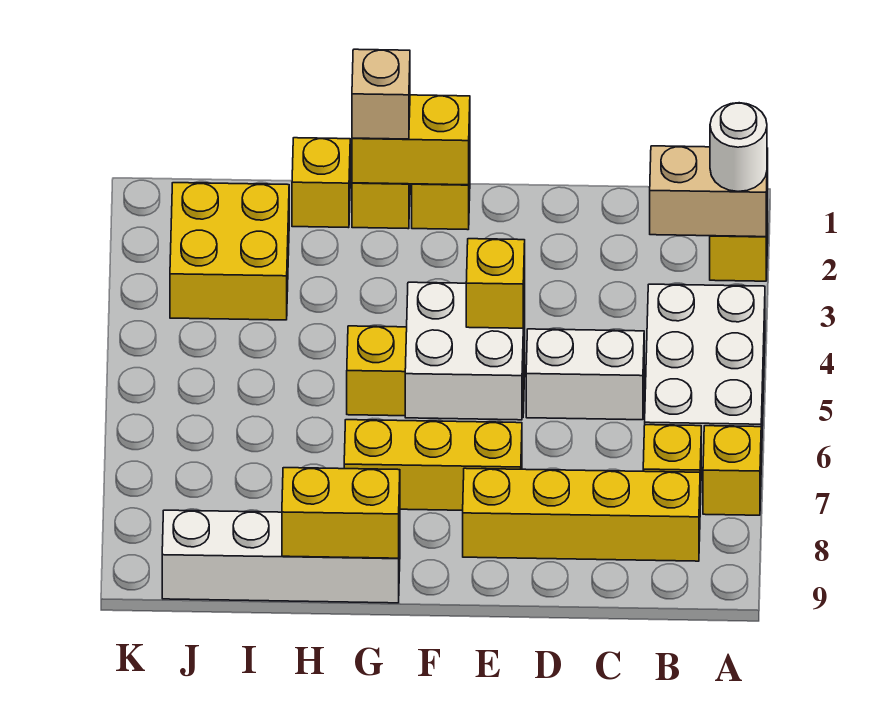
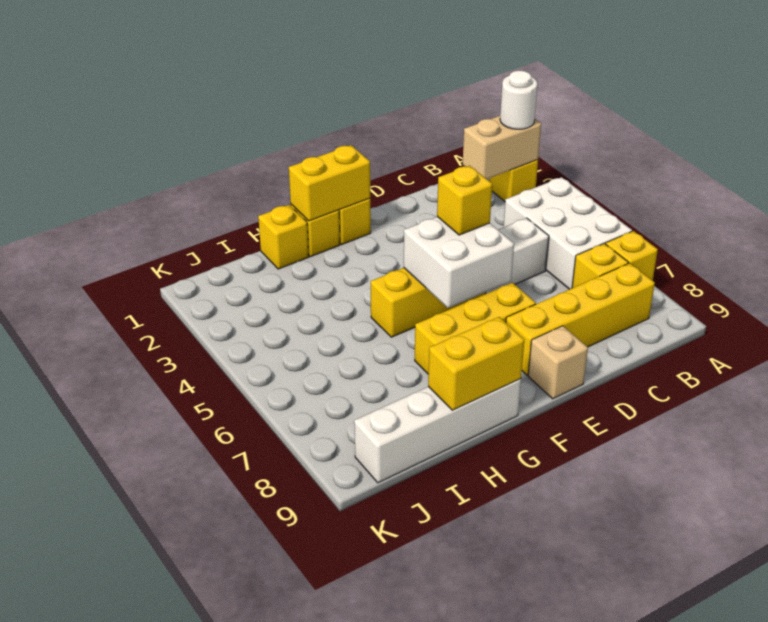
tan brick G1 level 3 -> tan brick E9 level 1
yellow brick I2:J3 level 1 -> none

